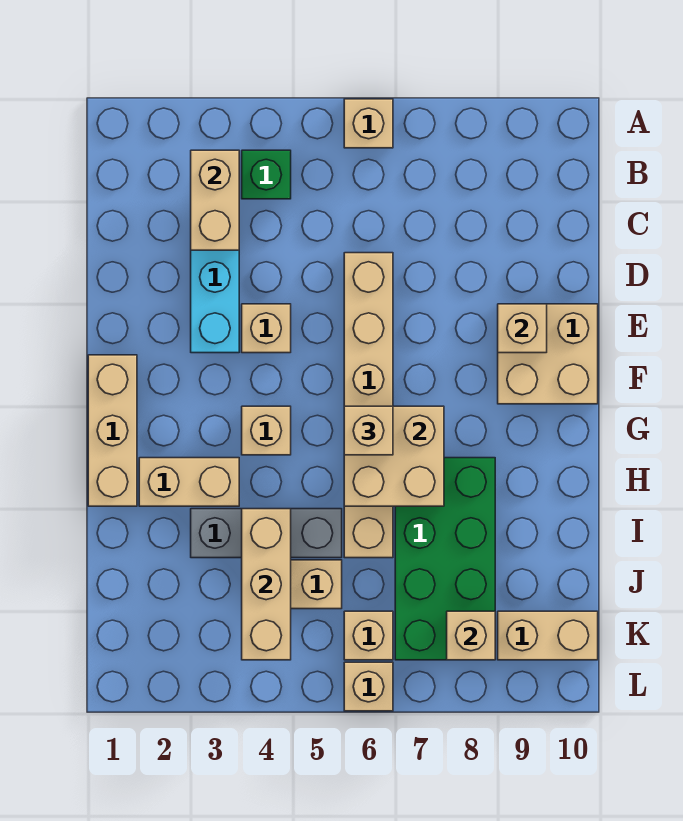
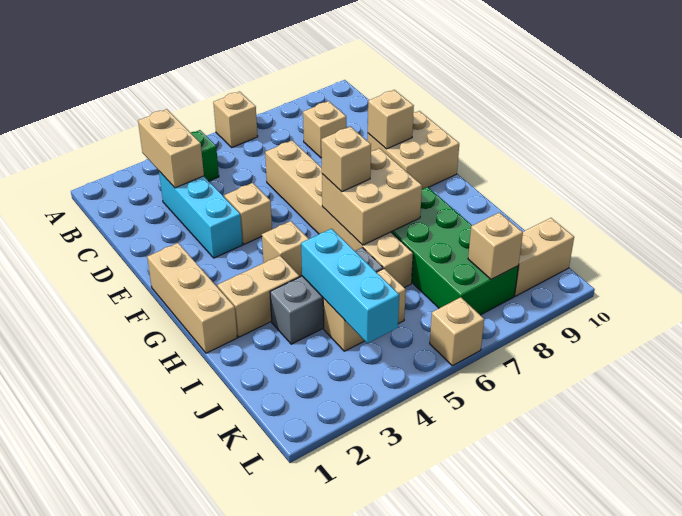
tan brick I4:K4 level 2 -> cyan brick I4:K4 level 2
tan brick K6 level 1 -> tan brick C8 level 1

